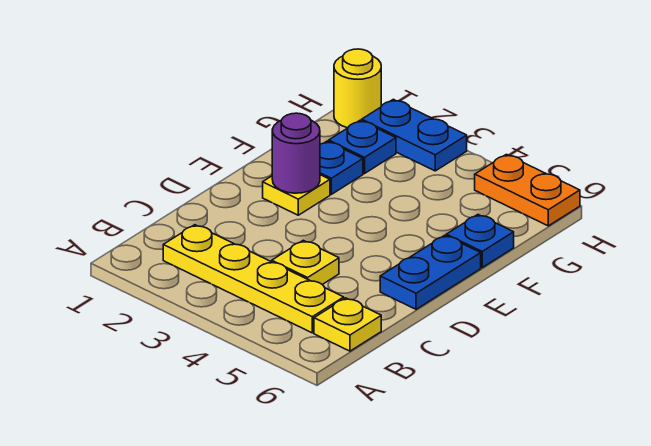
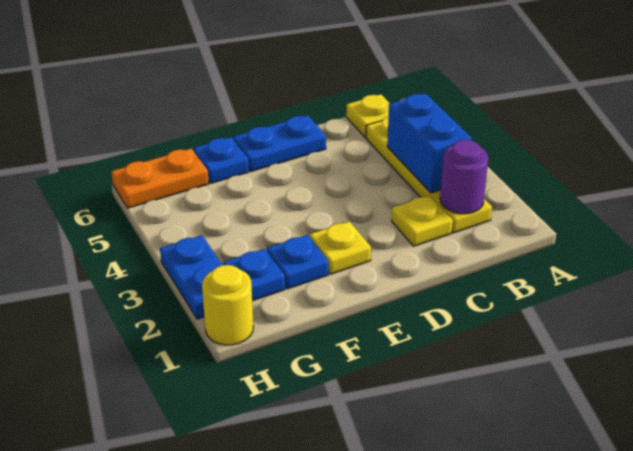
none -> blue brick B3:B4 level 2
yellow plate C4 level 1 -> yellow plate C2 level 1
purple round brick E2 level 2 -> purple round brick B2 level 2
orange plate H5:H6 level 1 -> orange plate G6:H6 level 1

